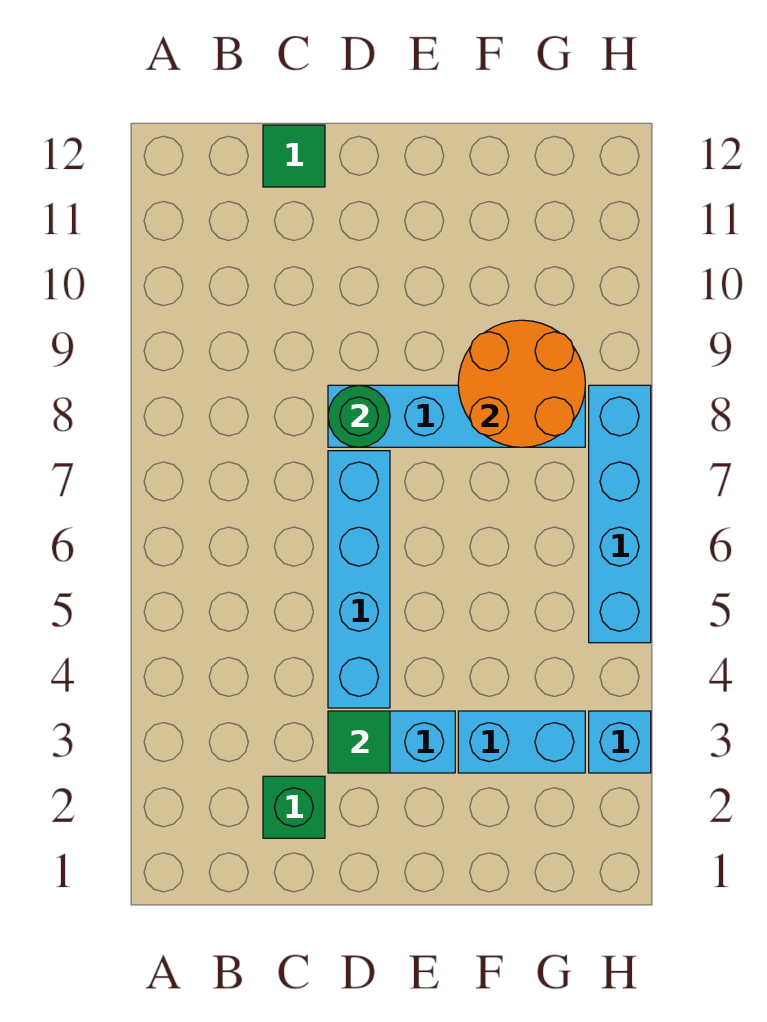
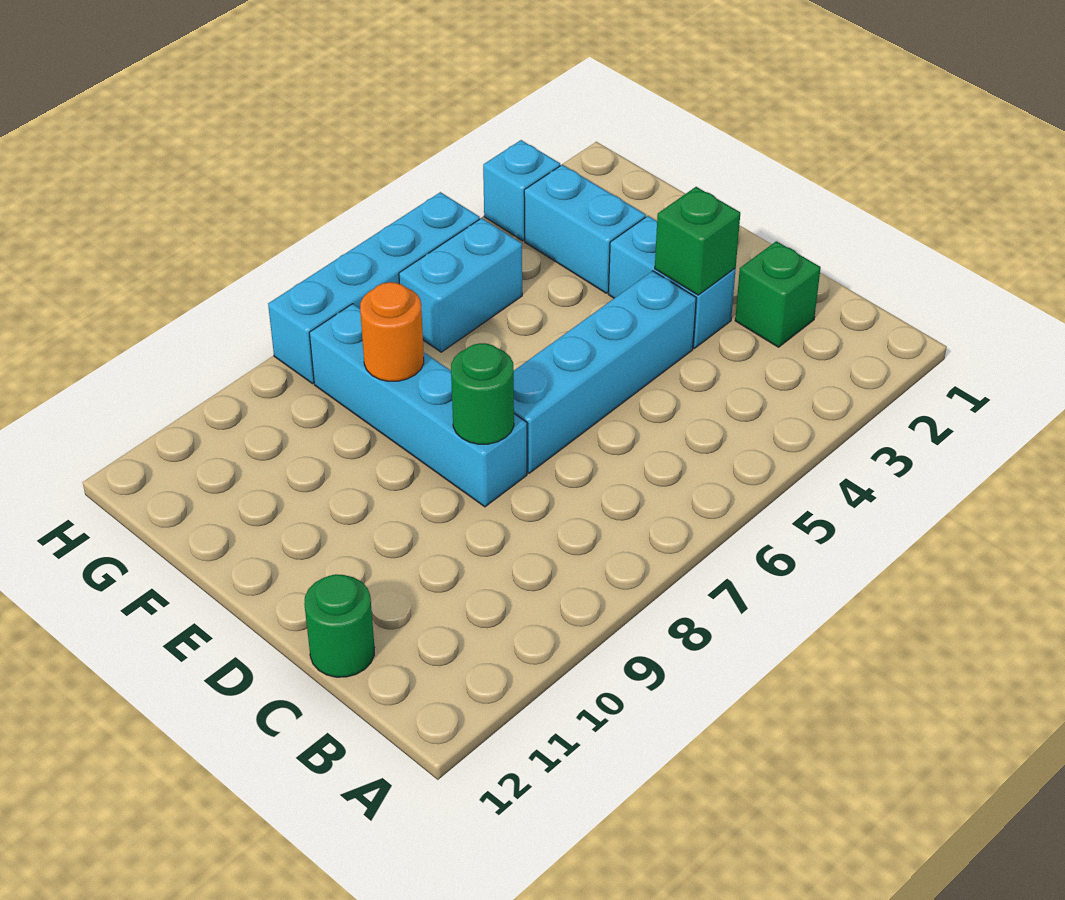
green tile C12 level 1 -> green round brick C12 level 1
green tile D3 level 2 -> green brick D3 level 2
orange round brick F8:G9 level 2 -> orange round brick F8 level 2
none -> cyan brick G5:G6 level 1

